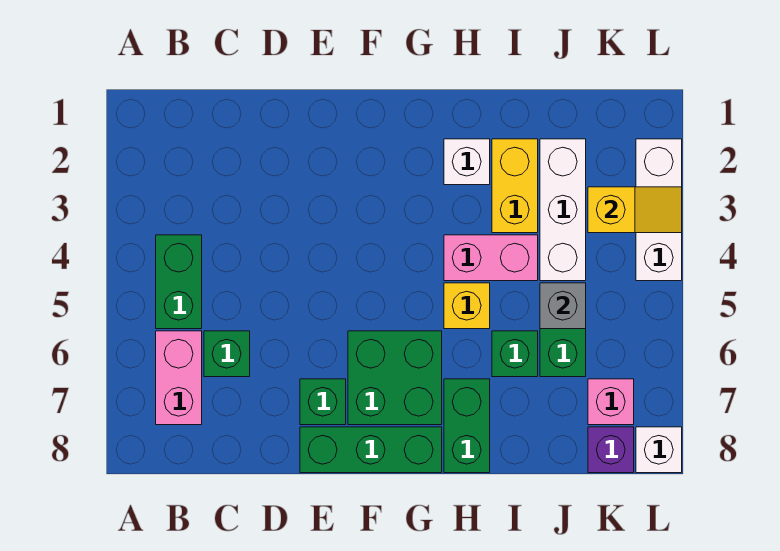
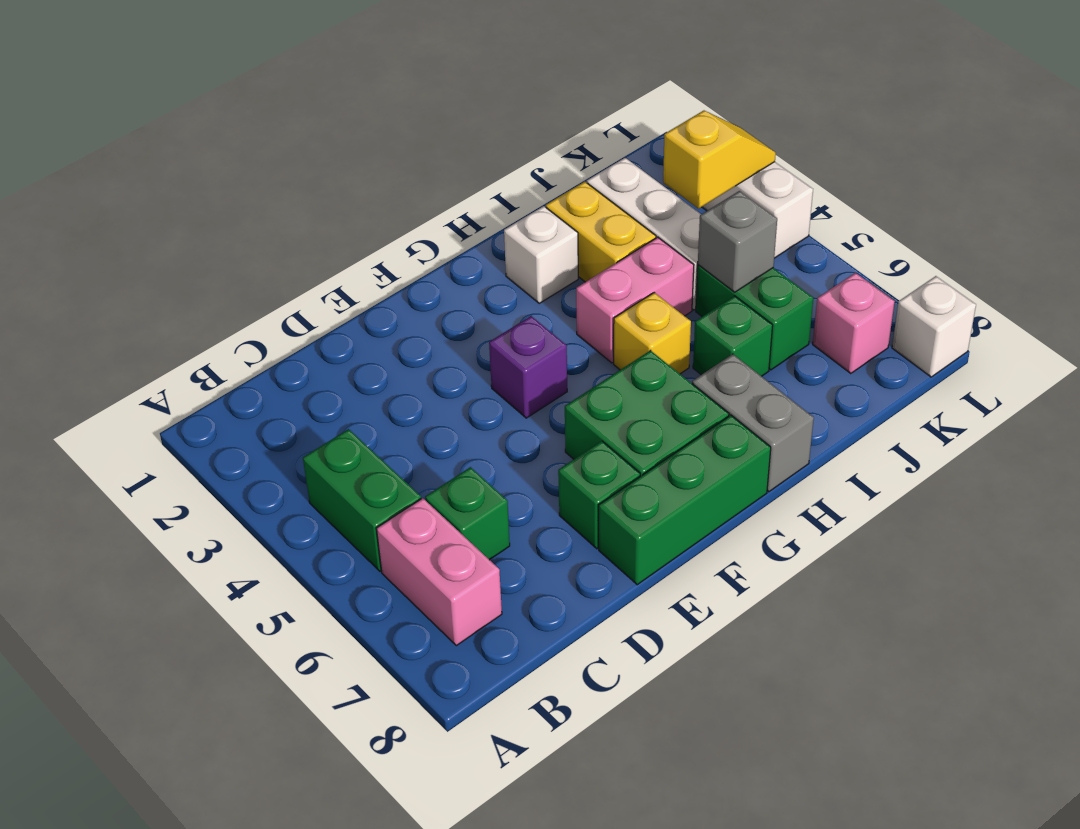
green brick H7:H8 level 1 -> grey brick H7:H8 level 1
purple brick K8 level 1 -> purple brick F4 level 1

